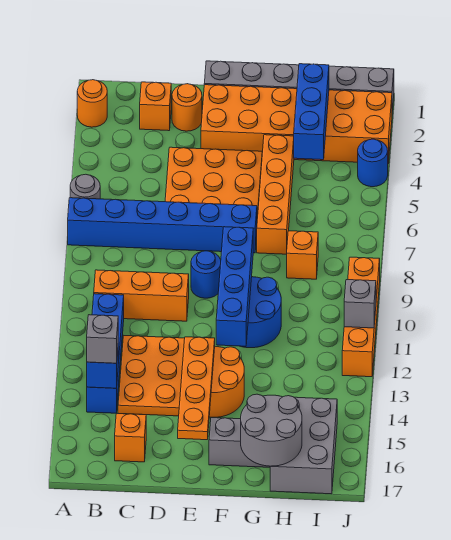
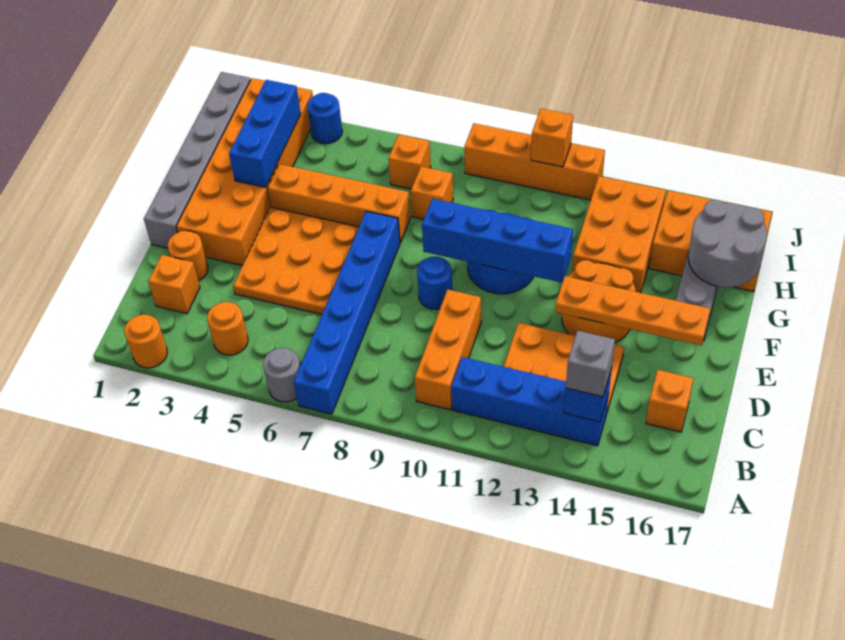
none -> orange round brick B4 level 1
none -> orange brick G13:I14 level 1
blue brick H2:H4 level 2 -> blue brick G3:I3 level 2
grey brick H15:I17 level 1 -> orange brick H15:I17 level 1
none -> orange brick I7 level 1
grey brick J11 level 2 -> orange brick J11 level 2

